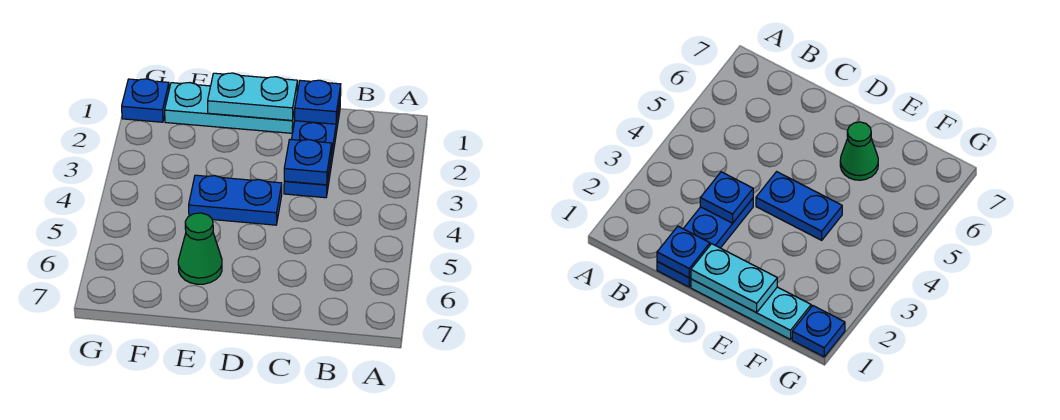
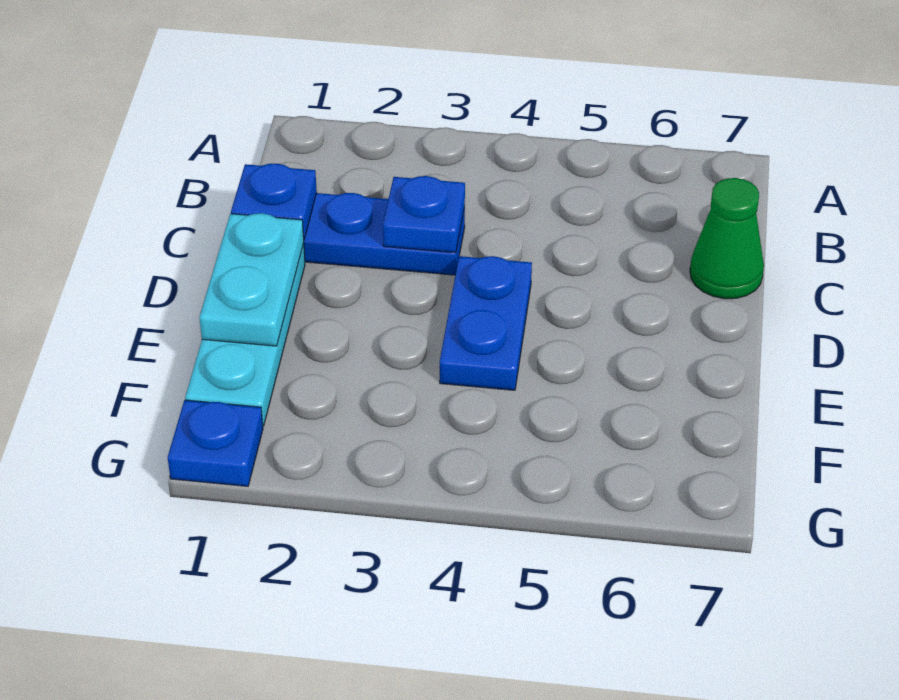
green cone E6 level 1 -> green cone C7 level 1

